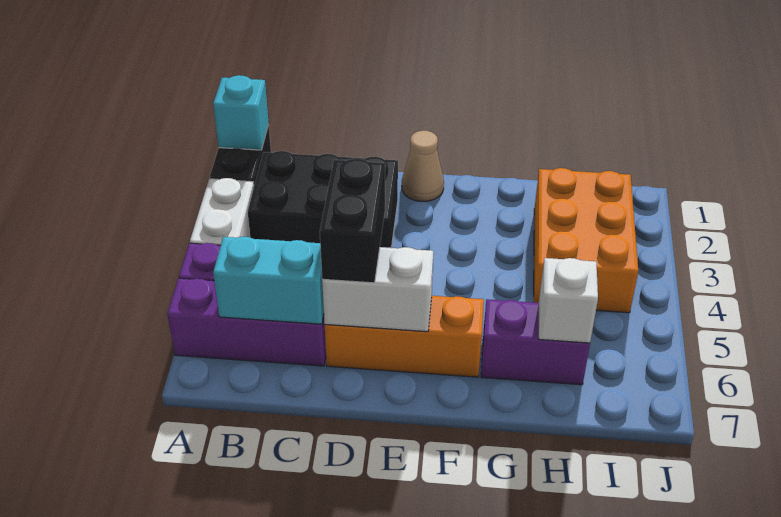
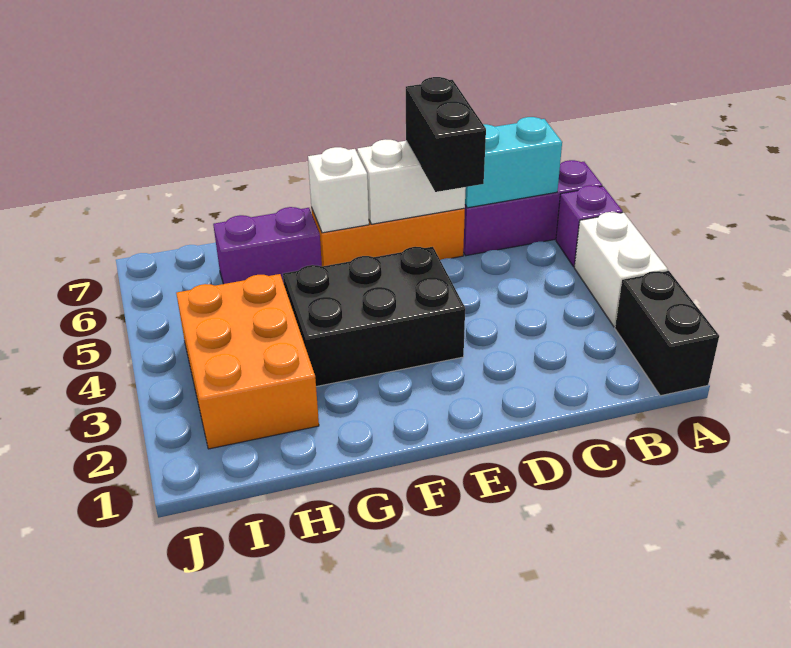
cyan brick A1 level 2 -> none
black brick B2:D3 level 1 -> black brick E3:G4 level 1
tan cone E1 level 1 -> none
white brick H6 level 2 -> white brick F6 level 2

